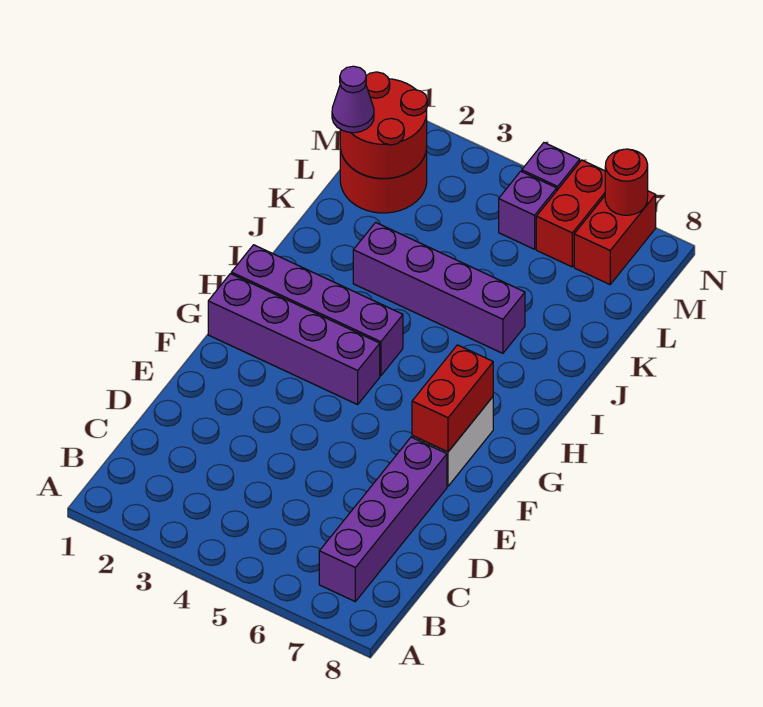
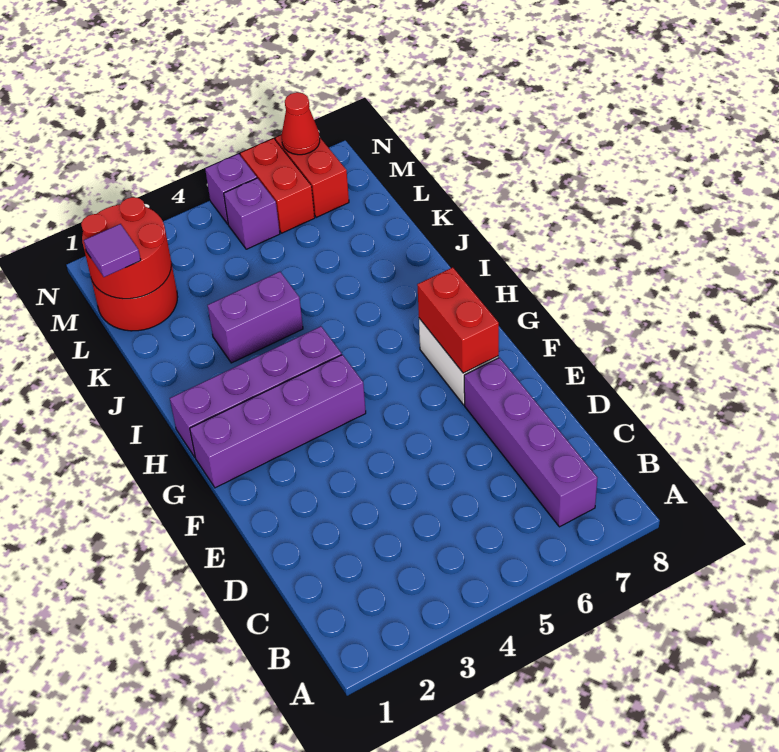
purple brick J3:J6 level 1 -> purple brick J3:J4 level 1
purple cone L1 level 3 -> purple tile L1 level 3
red round brick N7 level 2 -> red cone N7 level 2

